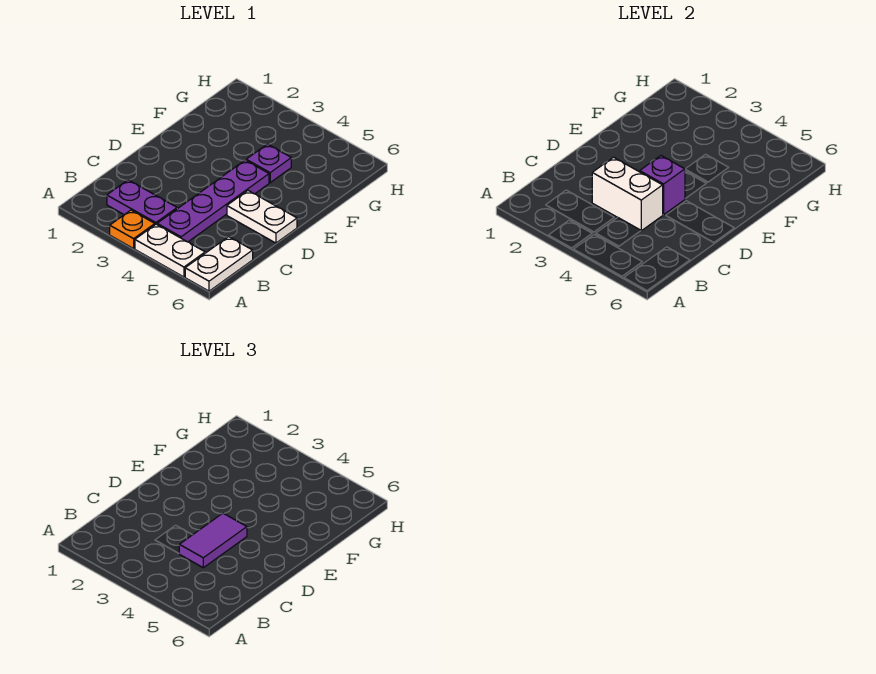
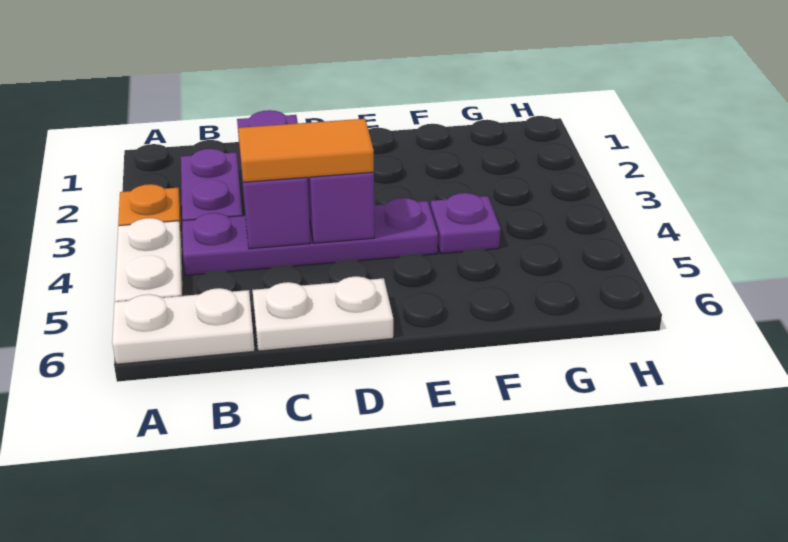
white brick C3:C4 level 2 -> purple brick C3:C4 level 2
purple tile C4:D4 level 3 -> orange tile C4:D4 level 3
white plate D5:D6 level 1 -> white plate C6:D6 level 1

